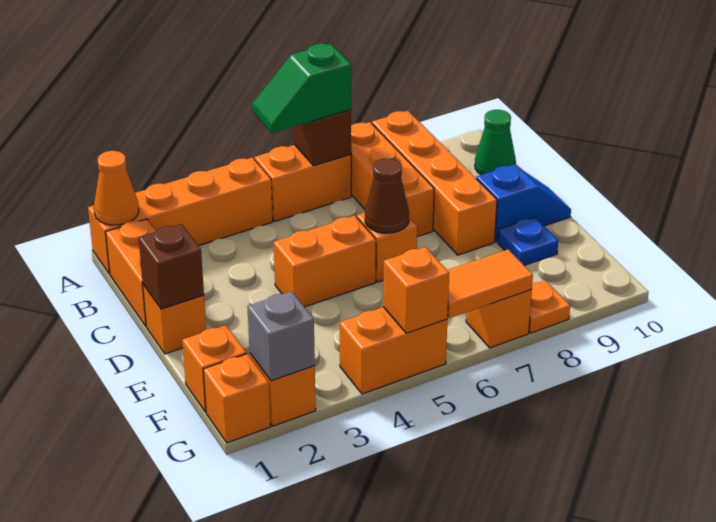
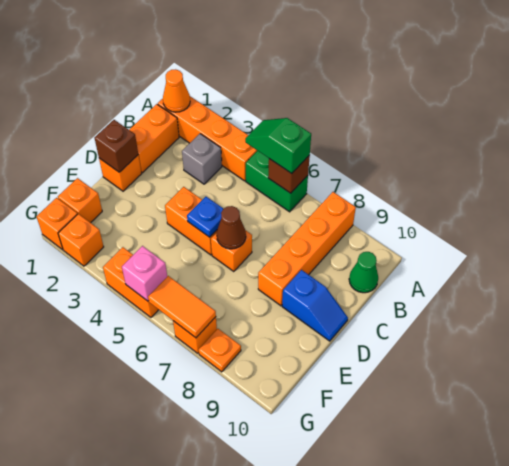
orange brick A5:A6 level 1 -> green brick A5:A6 level 1
orange brick A7:C7 level 1 -> none
blue plate E9 level 1 -> blue plate D5 level 2
grey brick G2 level 2 -> grey brick B3 level 1
orange brick G5 level 2 -> pink brick G5 level 2

